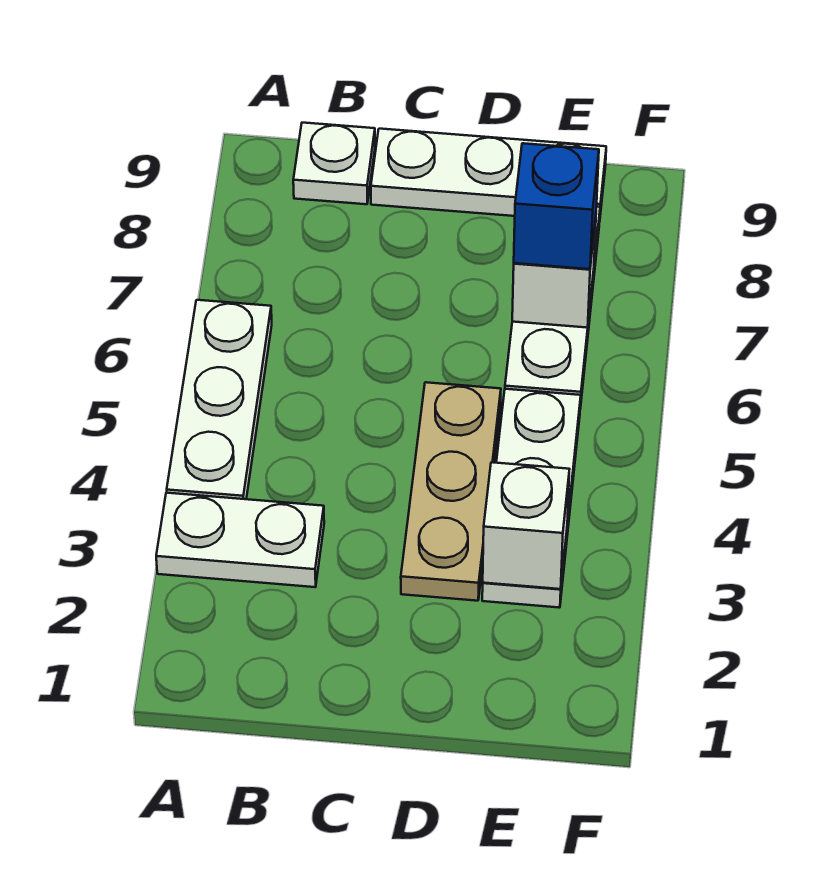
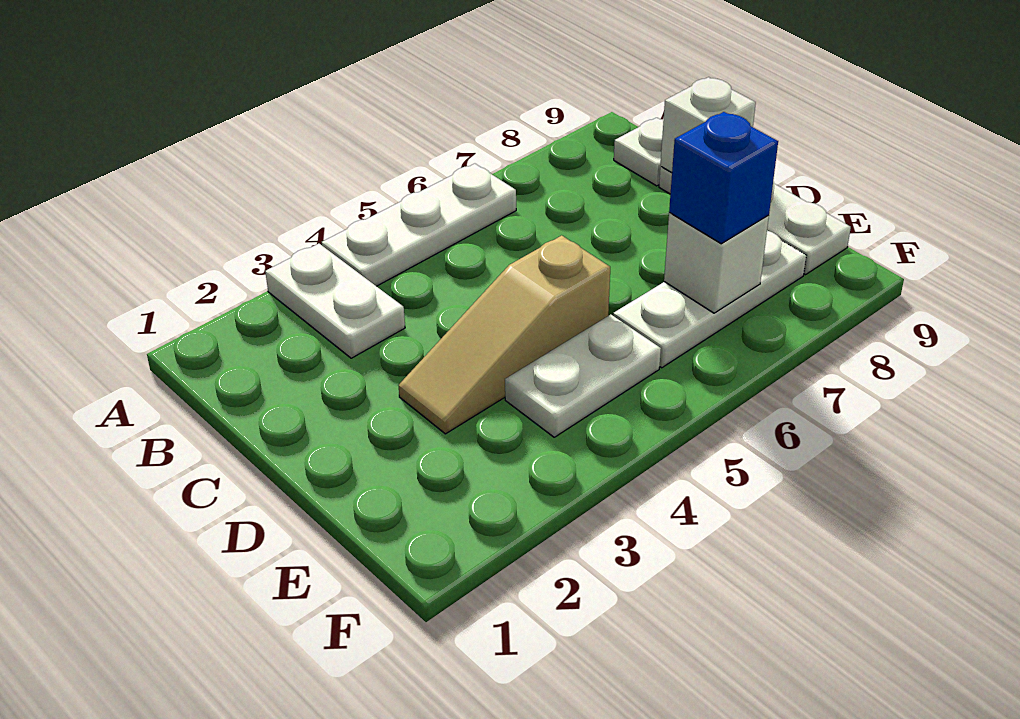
tan plate D3:D5 level 1 -> tan slope D3:D5 level 1 top 5
white plate E3:E5 level 1 -> white plate E4:E5 level 1
white brick E3 level 2 -> white brick C9 level 2

